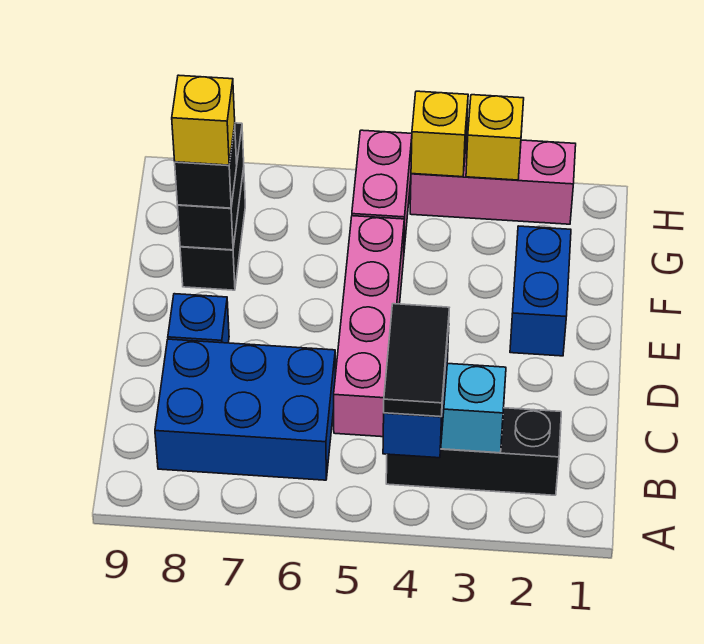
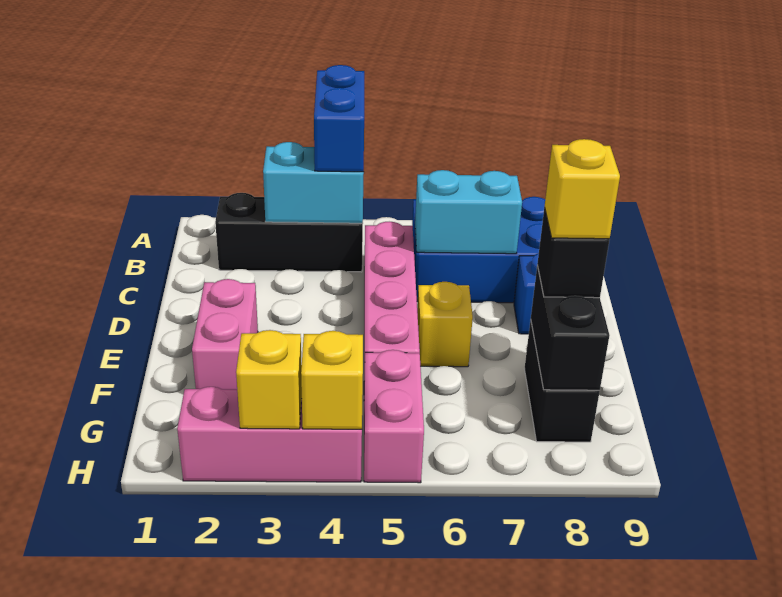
black tile A4:B4 level 4 -> none
none -> cyan brick C6:C7 level 2
blue brick E2:F2 level 1 -> pink brick E2:F2 level 1
none -> yellow brick E6 level 1

